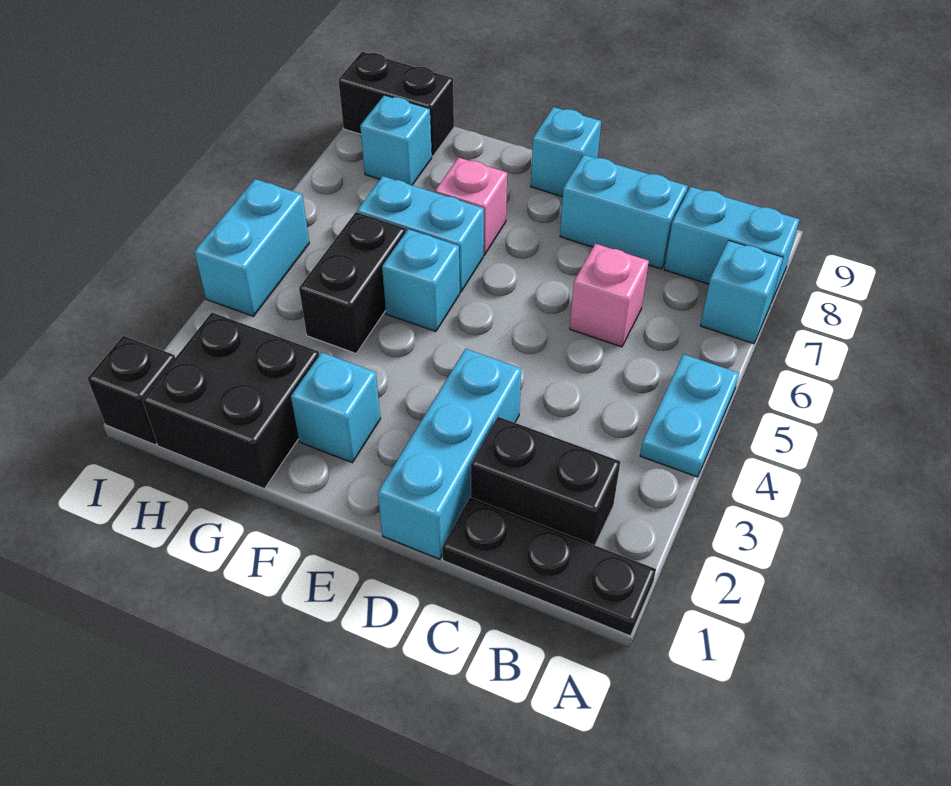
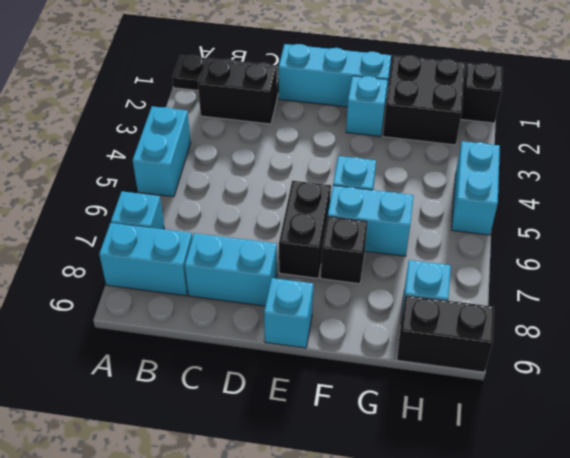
cyan plate A4:A5 level 1 -> cyan brick A4:A5 level 1
pink brick C6 level 1 -> none
cyan brick D1:D3 level 1 -> cyan brick D1:F1 level 1
pink brick F7 level 1 -> black brick F7 level 1
black brick G4:G5 level 1 -> black brick E6:E7 level 1

